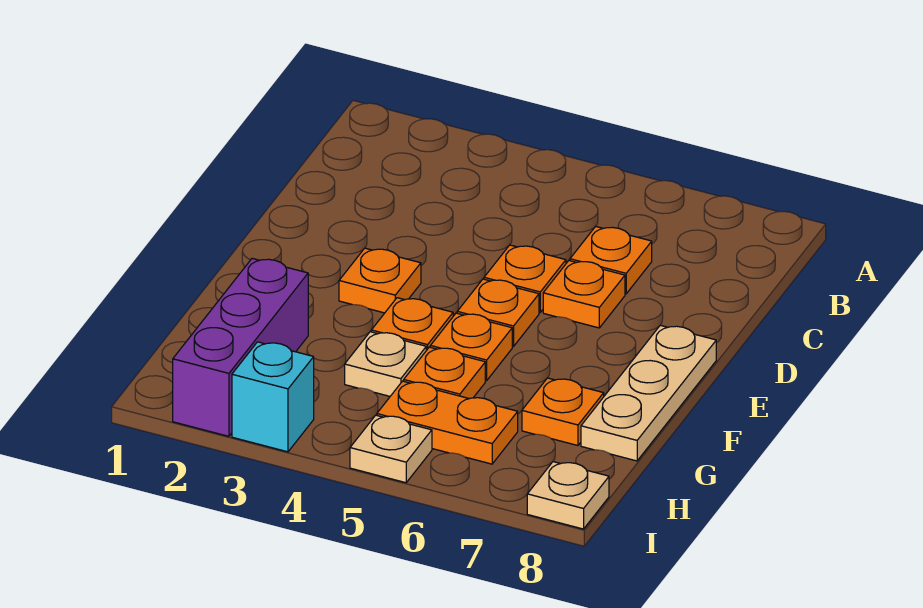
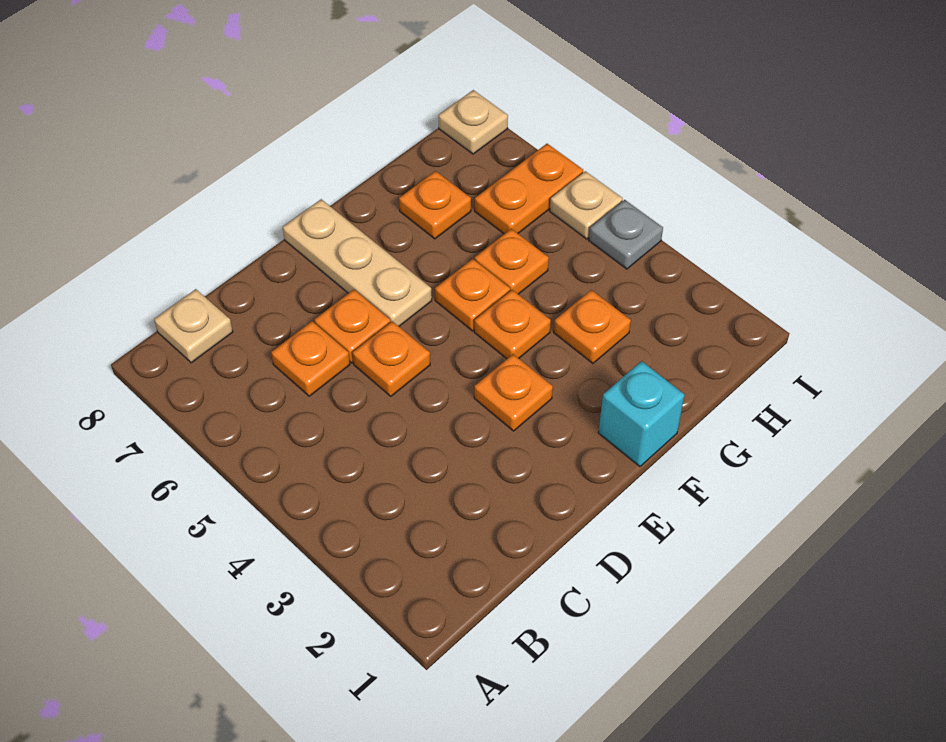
orange plate E5 level 1 -> orange plate G3 level 1
tan plate E8:G8 level 1 -> tan plate E6:E8 level 1
purple brick G2:I2 level 1 -> none
tan plate G4 level 1 -> tan plate B8 level 1
orange plate H5:H6 level 1 -> orange plate H6:I6 level 1
cyan brick I3 level 1 -> cyan brick F1 level 1
none -> grey plate I4 level 1

